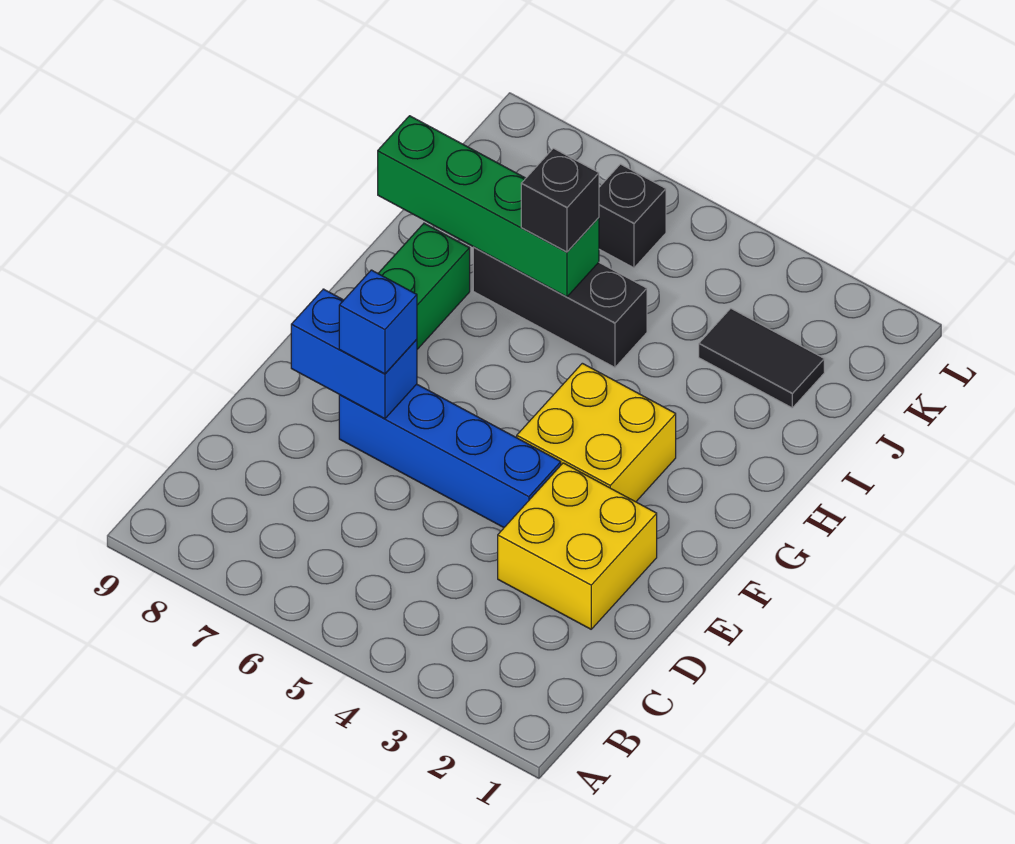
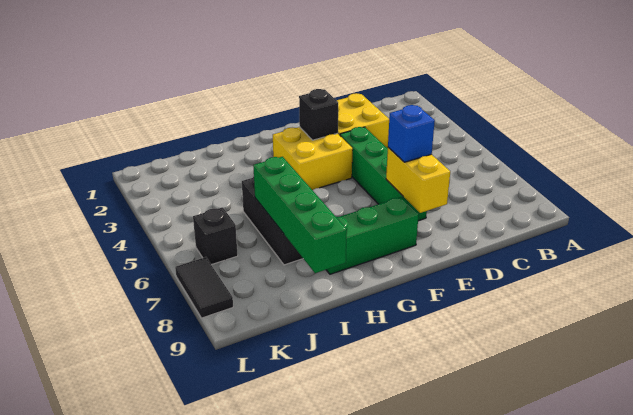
blue brick E4:E7 level 1 -> green brick E4:E7 level 1
blue brick E7:E8 level 2 -> yellow brick E7:E8 level 2
black brick I6 level 3 -> black brick F3 level 2
black tile J2:J3 level 1 -> black tile L7:L8 level 1

